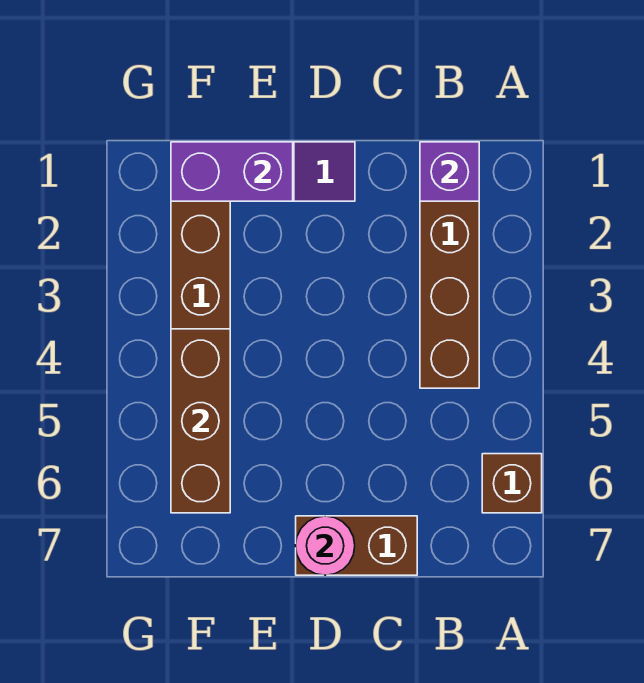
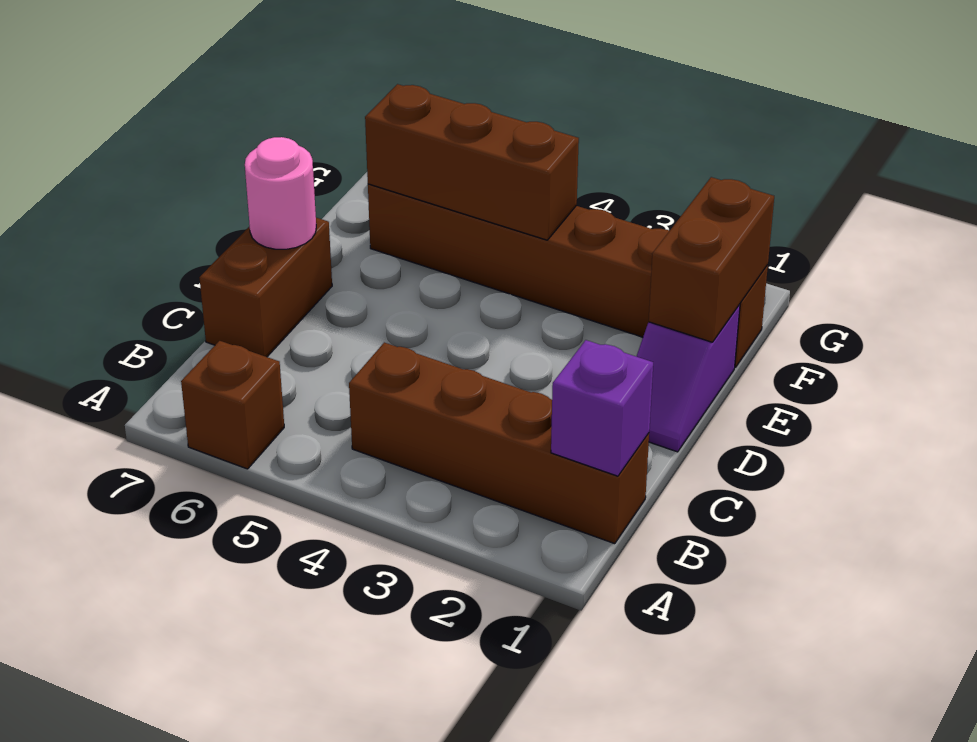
purple brick E1:F1 level 2 -> brown brick E1:F1 level 2

